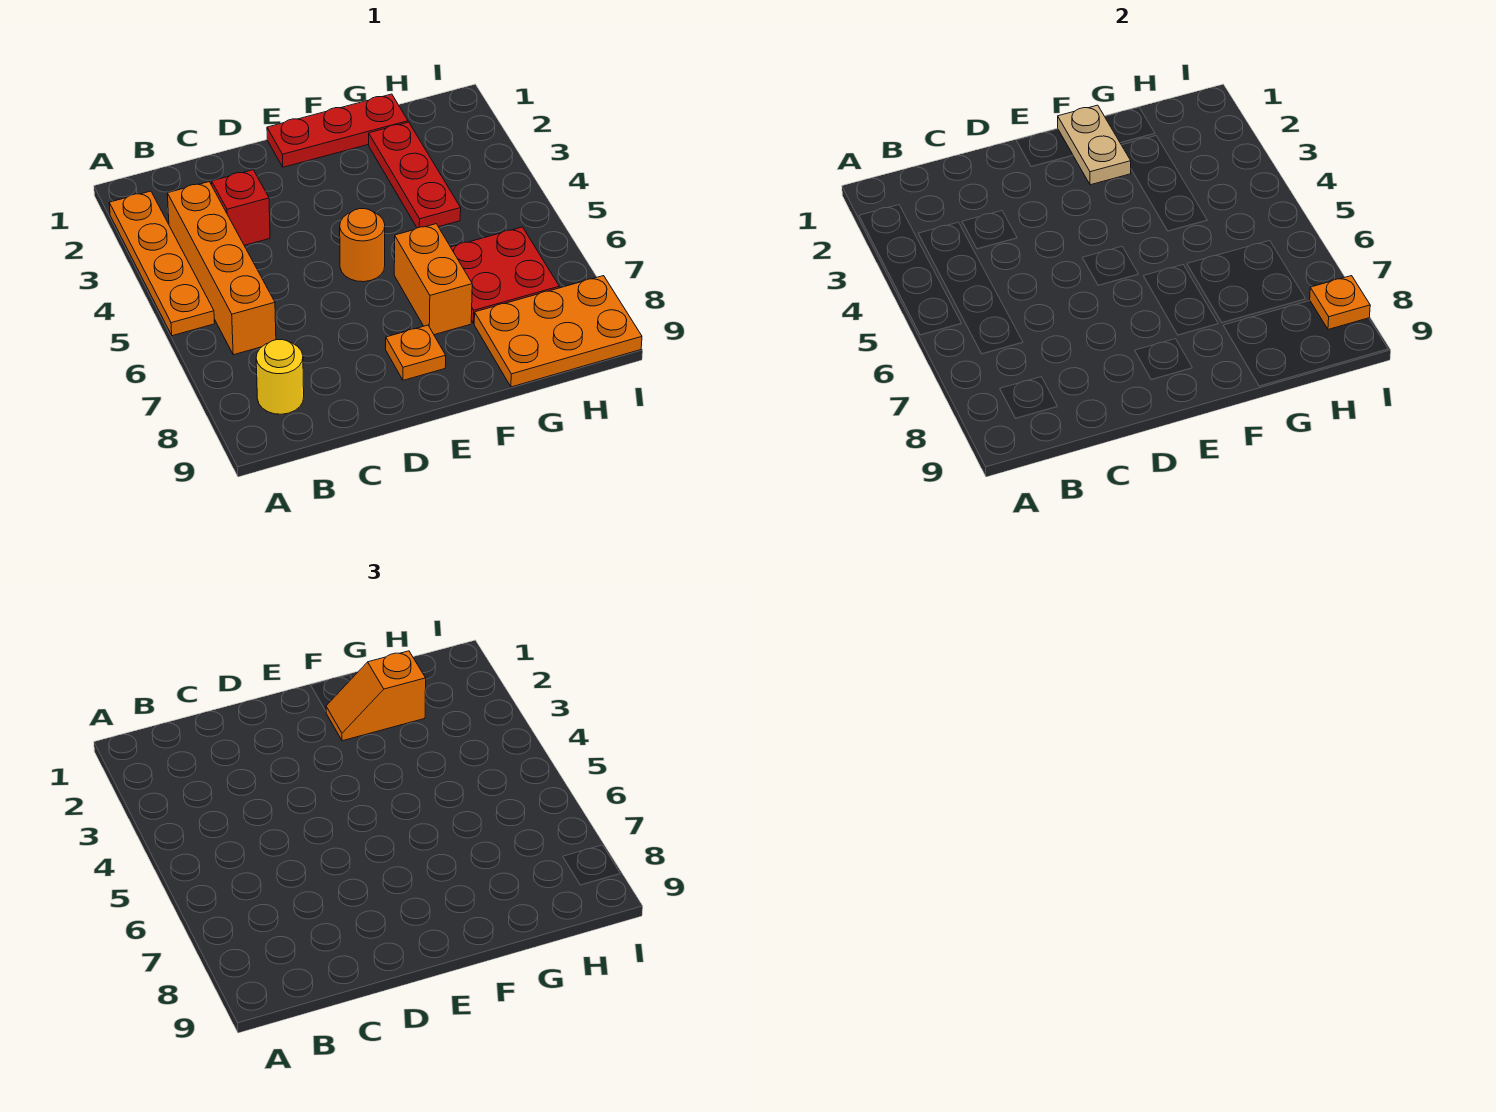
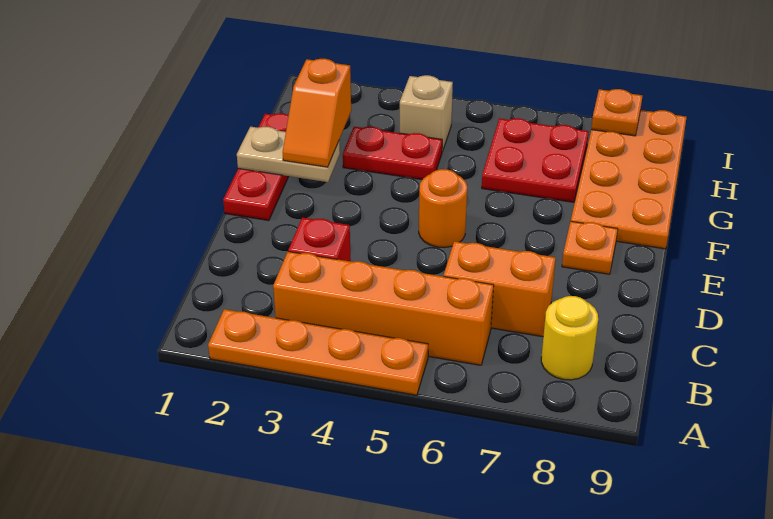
orange brick F6:F7 level 1 -> orange brick C6:C7 level 1
red plate G2:G4 level 1 -> red plate G3:G4 level 1
orange plate G8:I9 level 1 -> orange plate F8:I9 level 1
none -> tan brick H4 level 1

